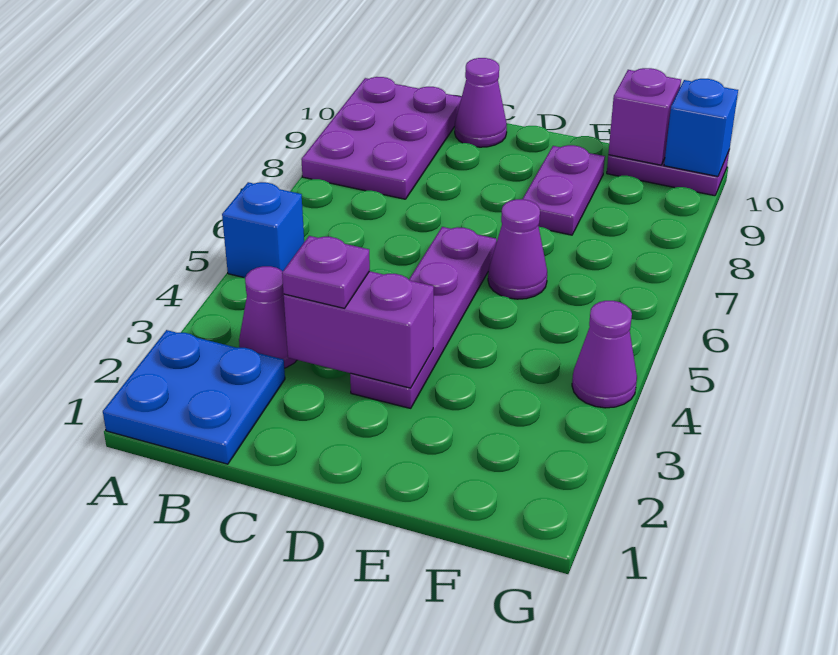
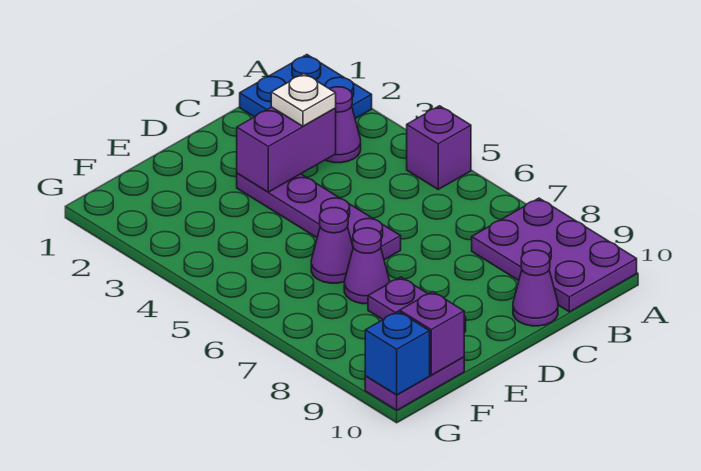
blue brick A5 level 1 -> purple brick A5 level 1
purple plate C3 level 3 -> white plate C3 level 3
purple cone G4 level 1 -> purple cone E7 level 1

